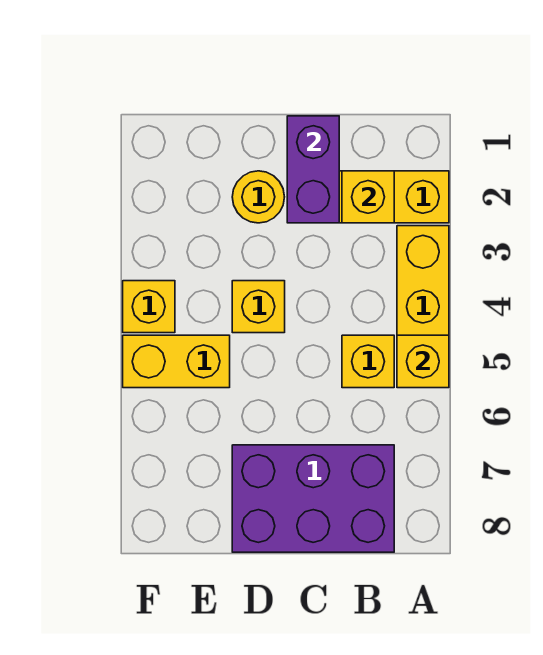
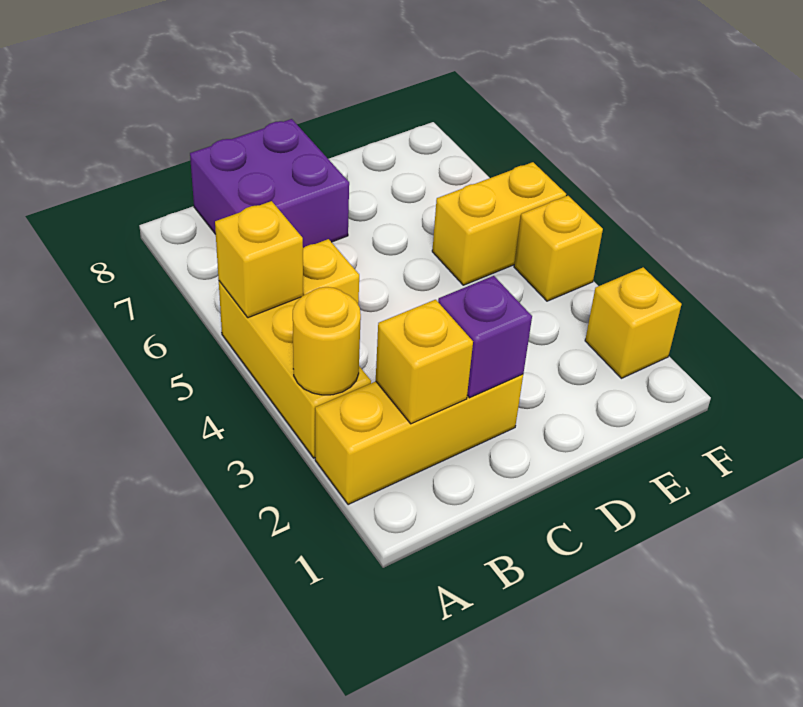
purple brick B7:D8 level 1 -> purple brick B7:C8 level 1
purple brick C1:C2 level 2 -> purple brick C2 level 2
yellow round brick D2 level 1 -> yellow round brick A3 level 2
yellow brick D4 level 1 -> yellow brick F2 level 1

